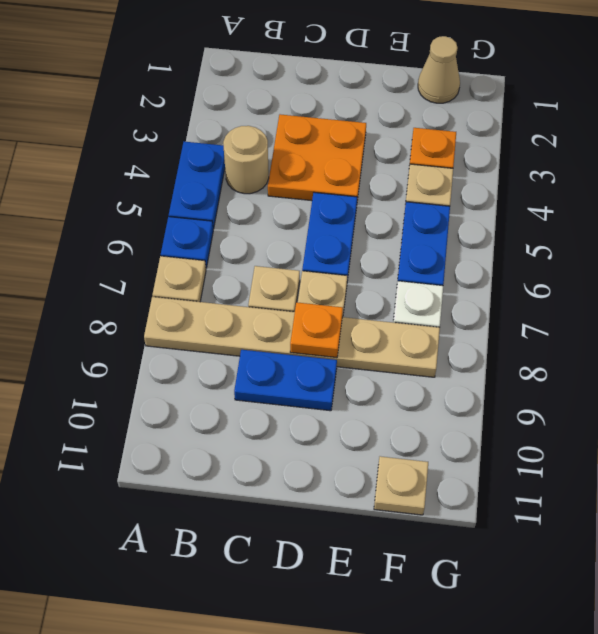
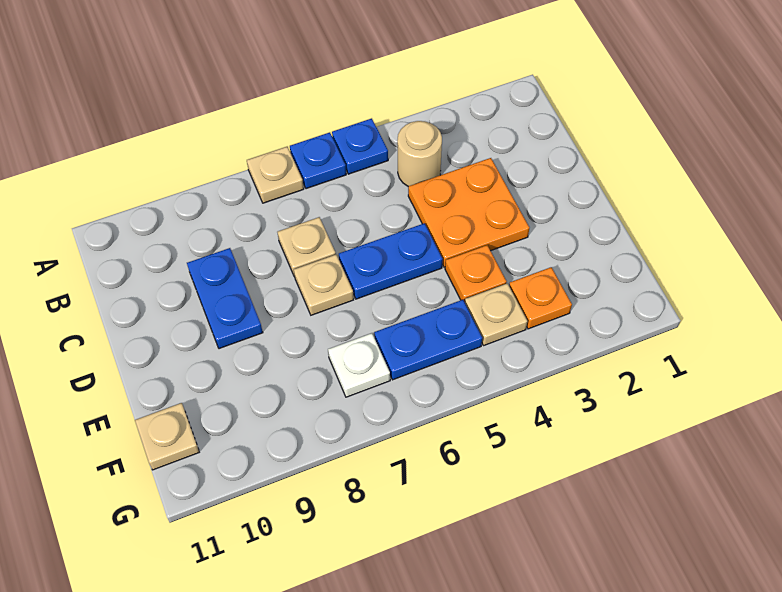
blue plate A4:A5 level 1 -> blue plate A5 level 1
tan plate A8:F8 level 1 -> none
orange plate D8 level 2 -> orange plate E4 level 1
tan cone F1 level 1 -> none

